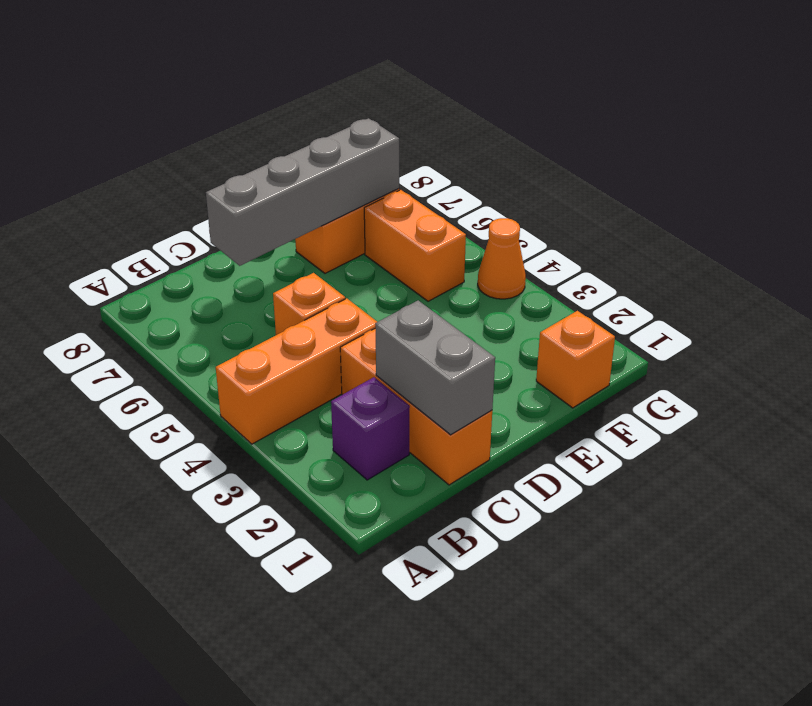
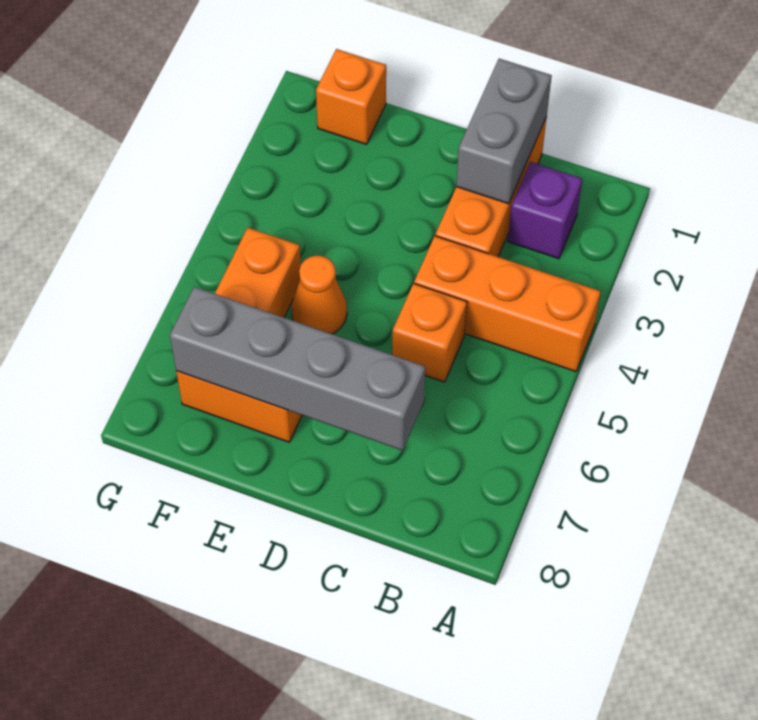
orange cone G4 level 1 -> orange cone E5 level 1

